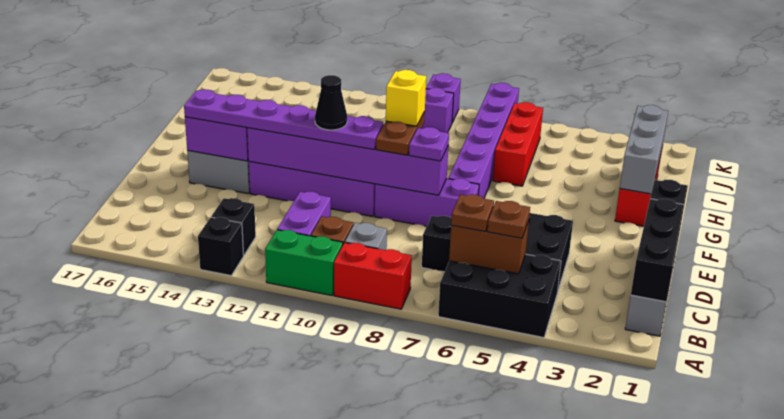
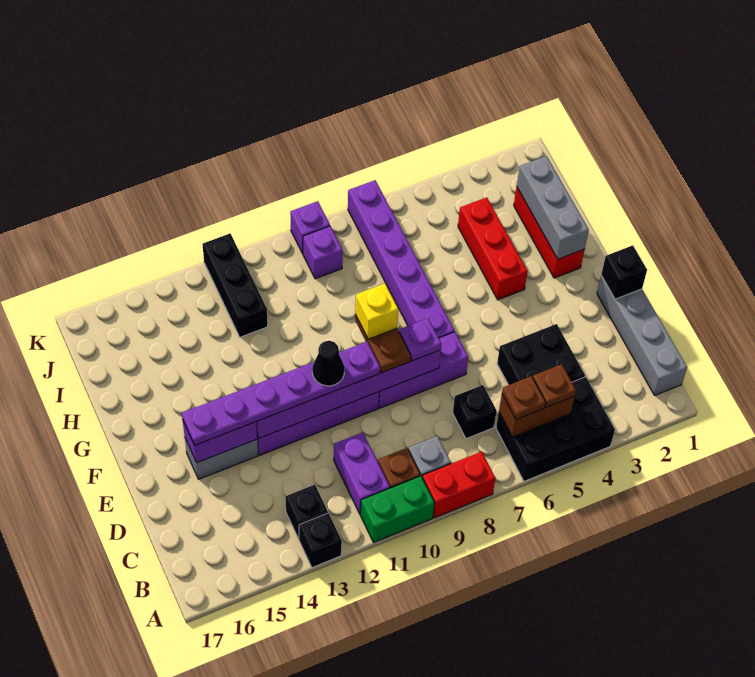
black brick B1:D1 level 2 -> black brick I12:K12 level 1
red brick H6:J6 level 1 -> red brick G4:I4 level 1

